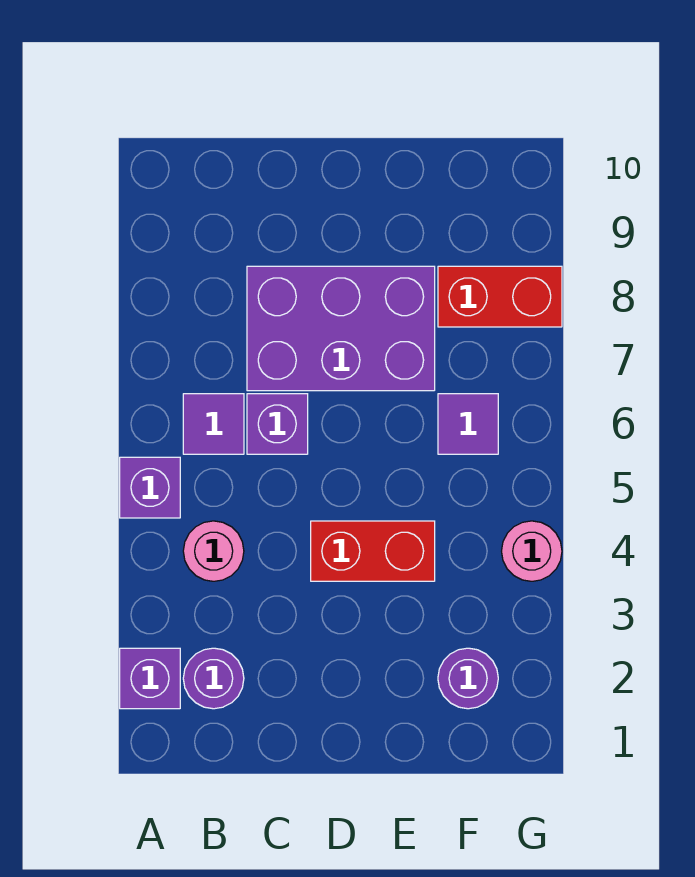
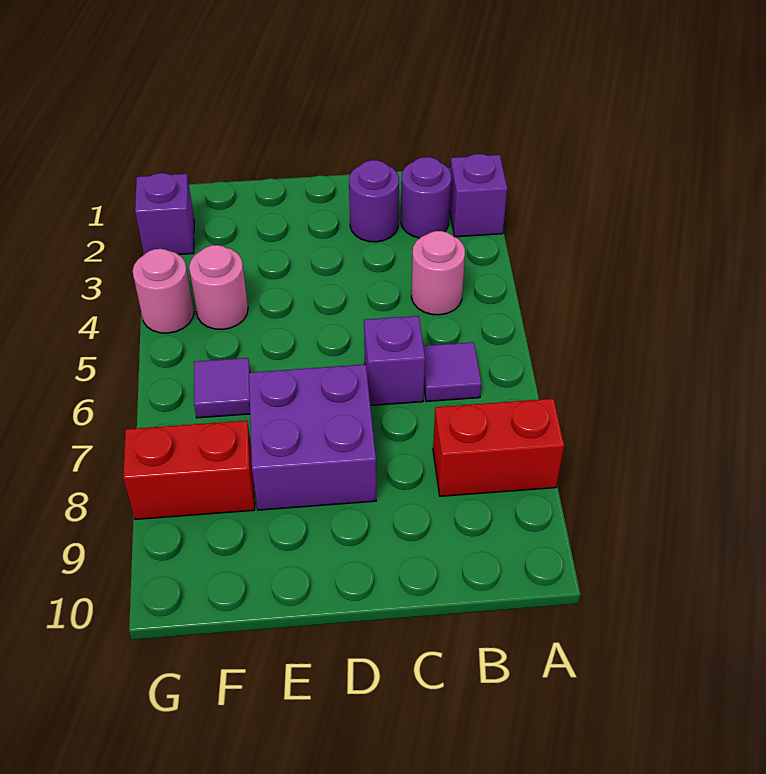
purple brick A5 level 1 -> purple brick G2 level 1
purple brick C7:E8 level 1 -> purple brick D7:E8 level 1
red brick D4:E4 level 1 -> red brick A8:B8 level 1
purple round brick F2 level 1 -> purple round brick C2 level 1
none -> pink round brick F4 level 1

